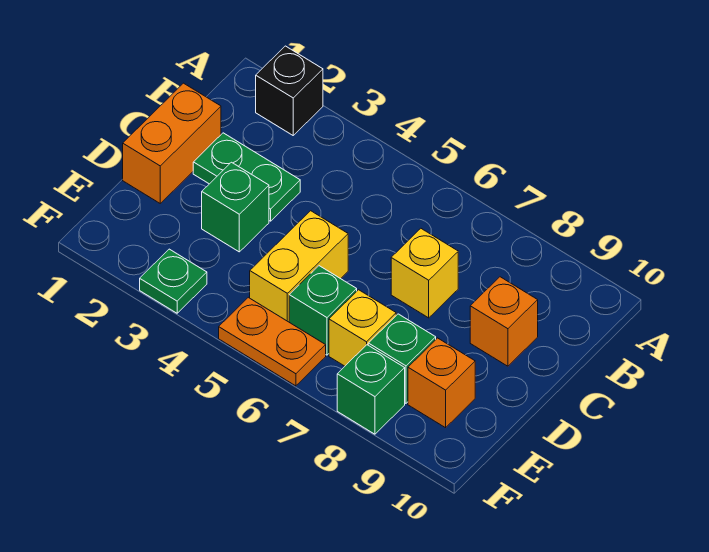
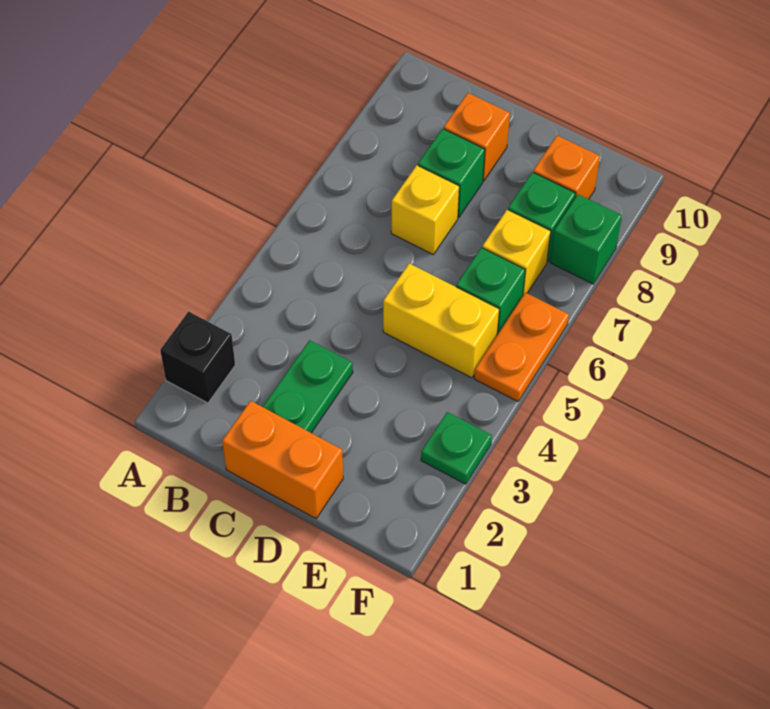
green brick D3 level 1 -> green brick C8 level 1

